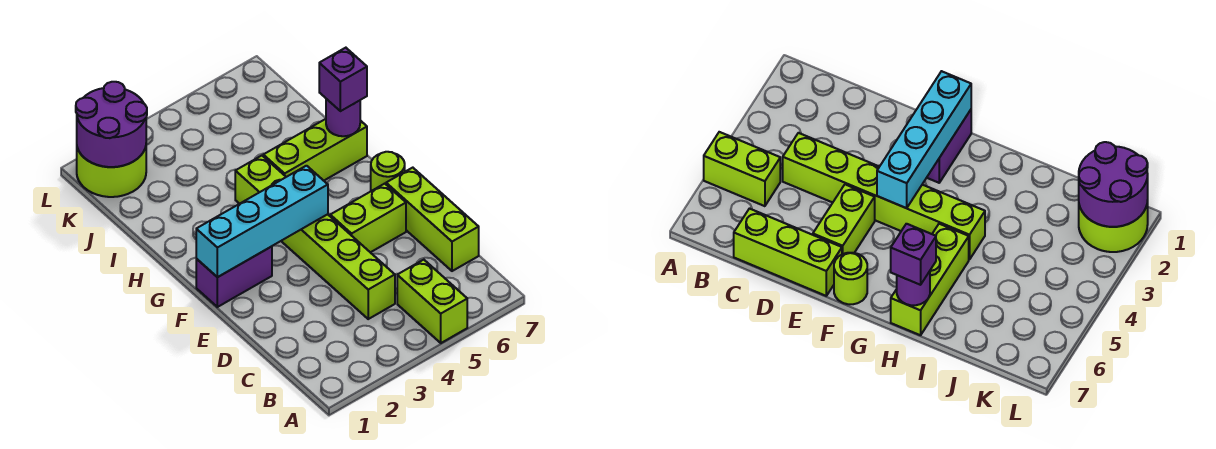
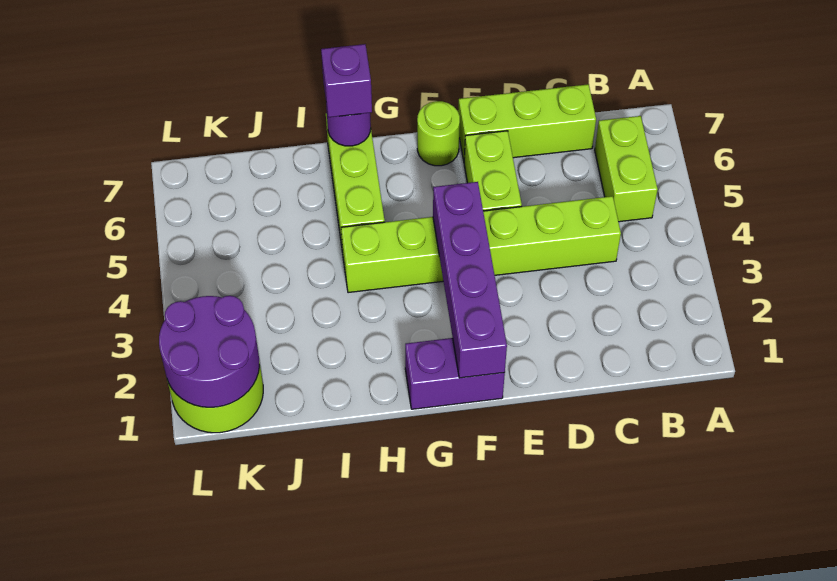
lime brick A5:B5 level 1 -> lime brick B5:B6 level 1
purple brick F1:F2 level 1 -> purple brick F1:G1 level 1
cyan brick F1:F4 level 2 -> purple brick F1:F4 level 2

